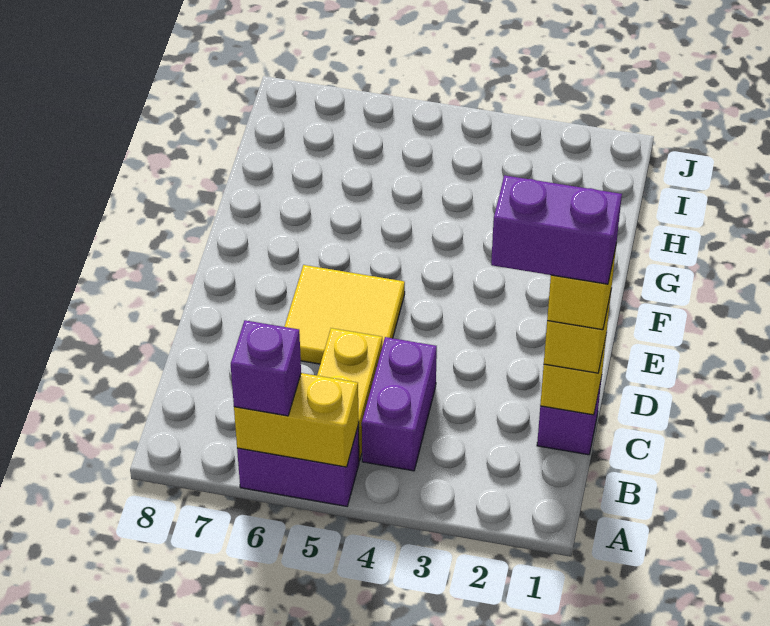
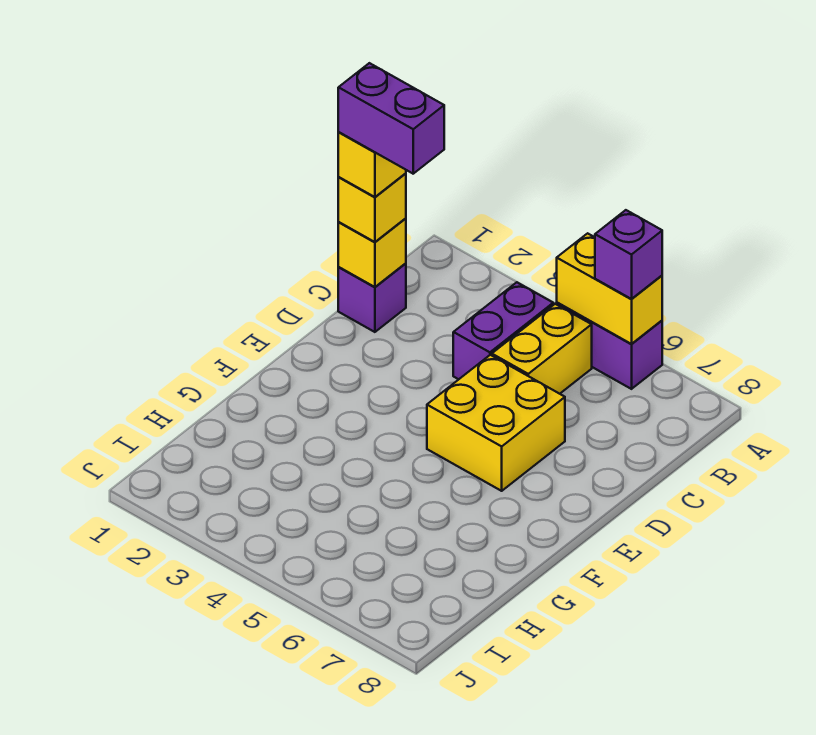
yellow tile D5:E6 level 1 -> yellow brick D5:E6 level 1

